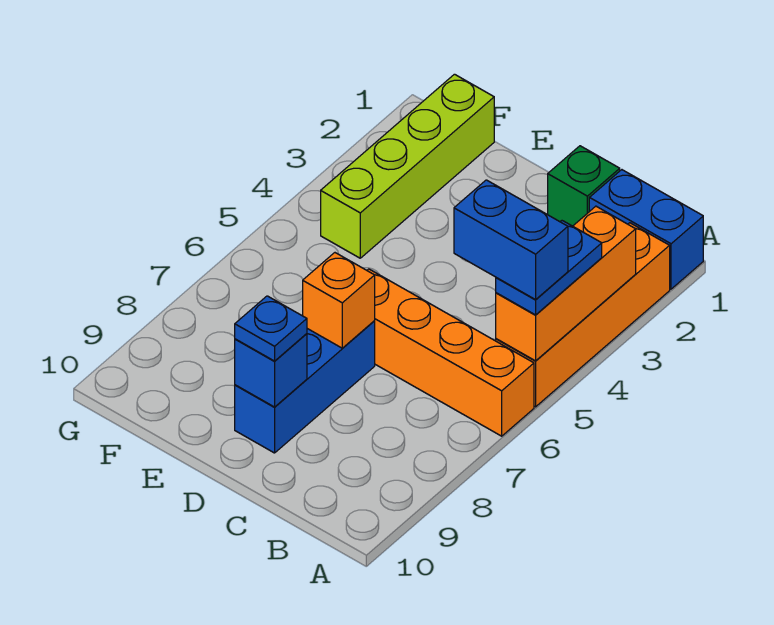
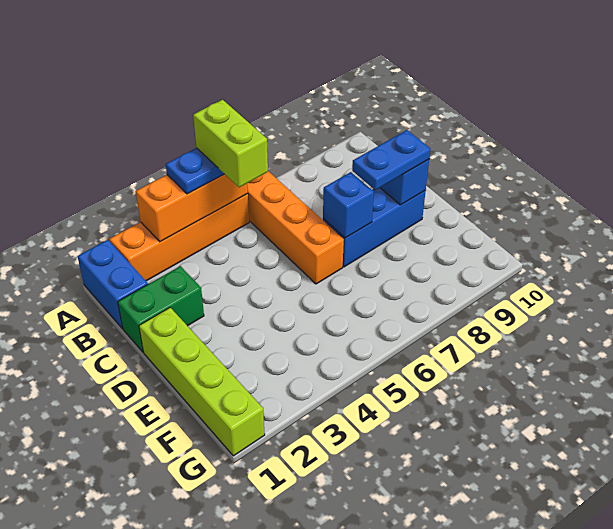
blue brick A5:B5 level 4 -> lime brick A5:B5 level 4
green brick C1 level 1 -> green brick C1:C2 level 1
orange brick D7 level 2 -> blue brick D7 level 2
blue plate D9 level 3 -> blue plate D8:D9 level 3
lime brick F1:F4 level 1 -> lime brick D1:G1 level 1

